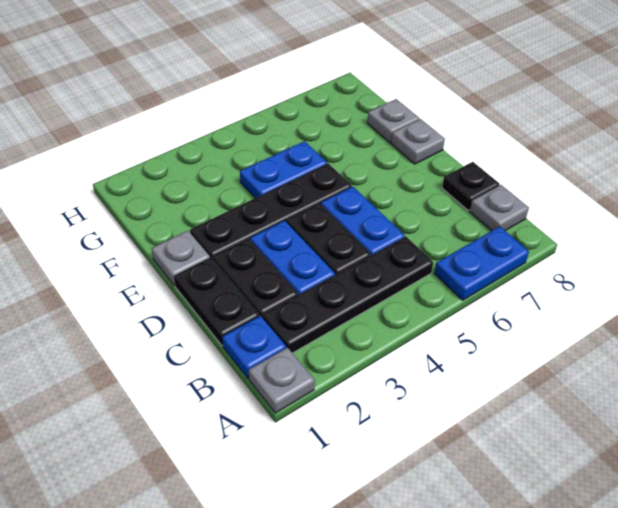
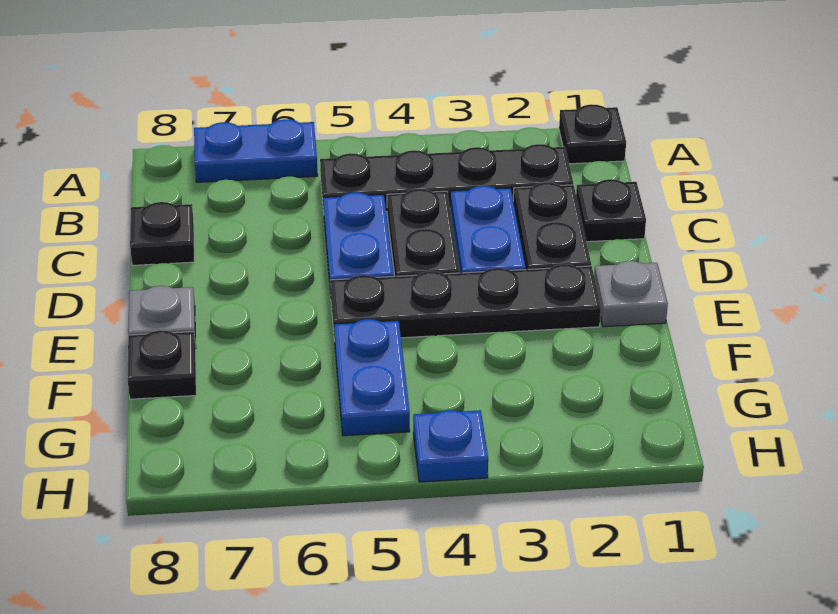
grey plate A1 level 1 -> black plate A1 level 1
blue plate B1 level 1 -> blue plate H4 level 1
grey plate B8 level 1 -> none
black plate C1:D1 level 1 -> black plate C1 level 1
blue plate F4:F5 level 1 -> blue plate F5:G5 level 1
grey plate F8 level 1 -> black plate F8 level 1

